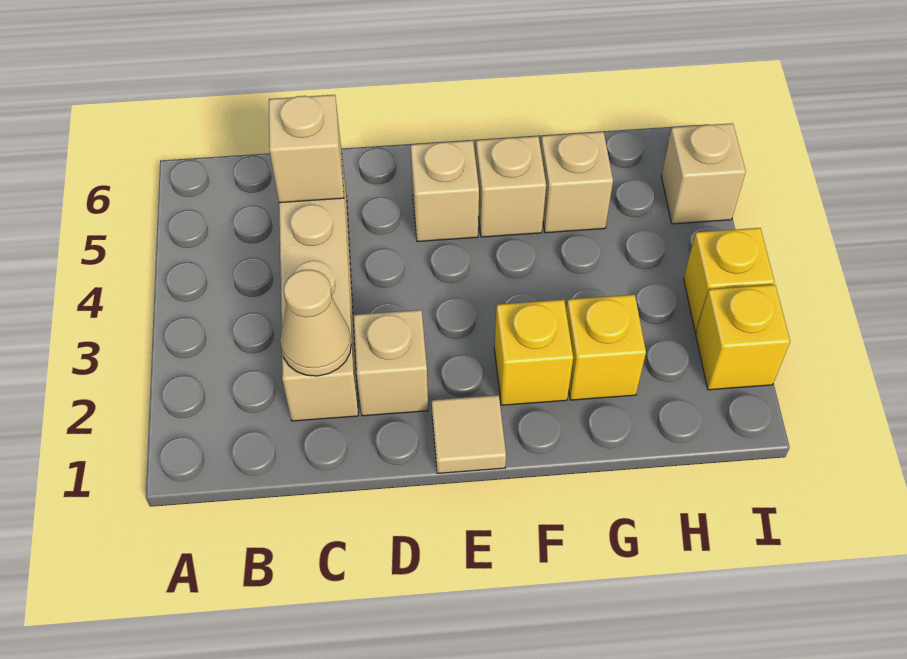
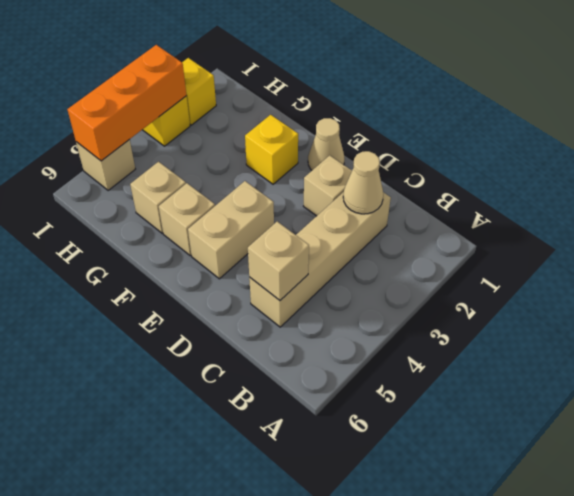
tan tile E1 level 1 -> tan cone E1 level 1
tan brick E5 level 1 -> tan brick E4:E5 level 1
yellow brick G2 level 1 -> none
none -> orange brick I3:I5 level 2

